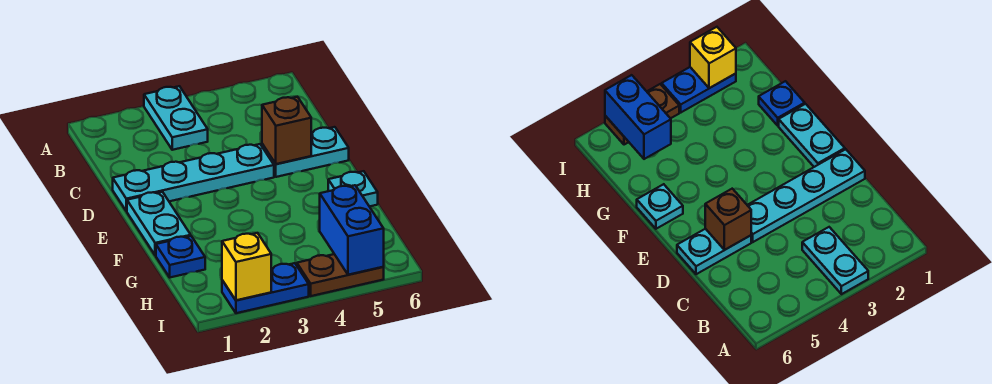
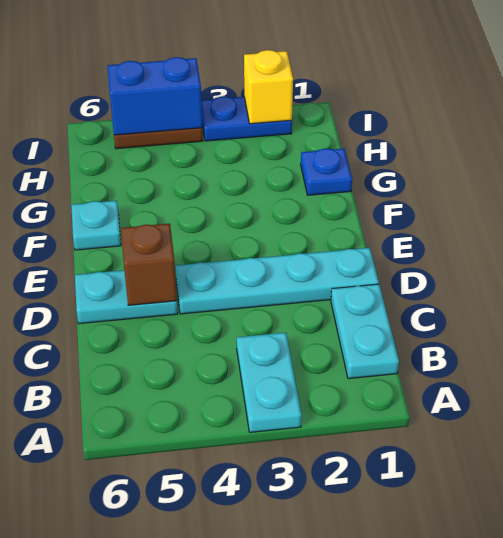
cyan plate E1:F1 level 1 -> cyan plate B1:C1 level 1
blue brick H5:I5 level 2 -> blue brick I4:I5 level 2

